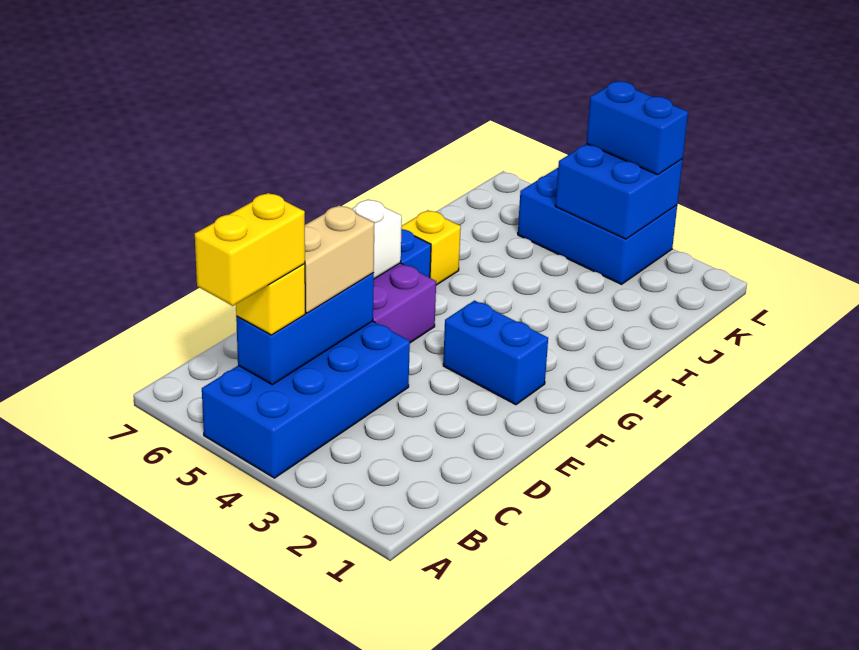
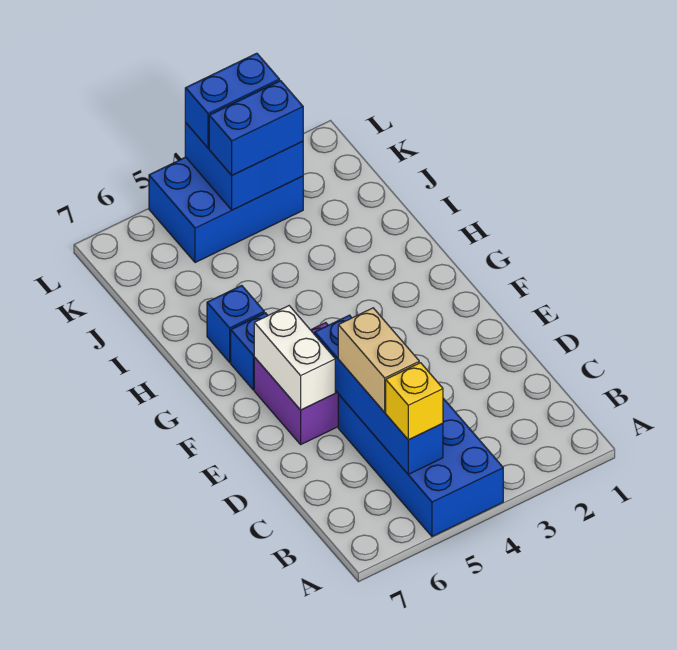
yellow brick A5:B5 level 4 -> none
blue brick B5:D5 level 2 -> blue brick B5:E5 level 2
blue brick F2:F3 level 1 -> blue brick K3:K4 level 3
yellow brick H6 level 1 -> blue brick H6 level 1

